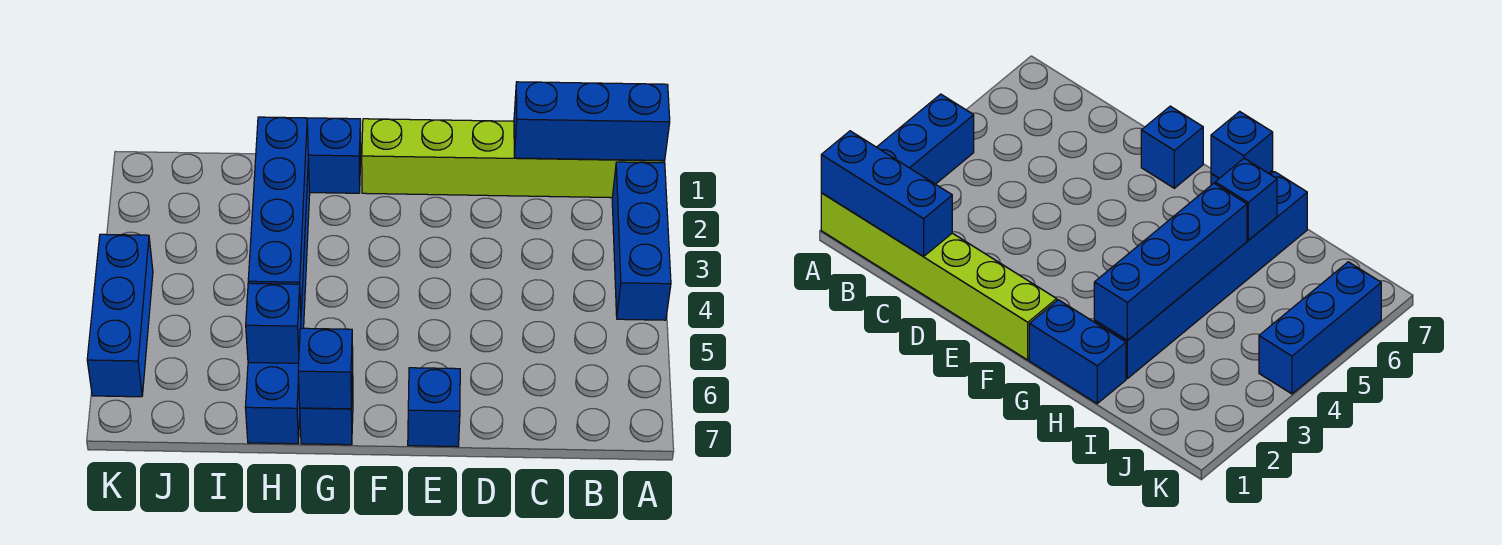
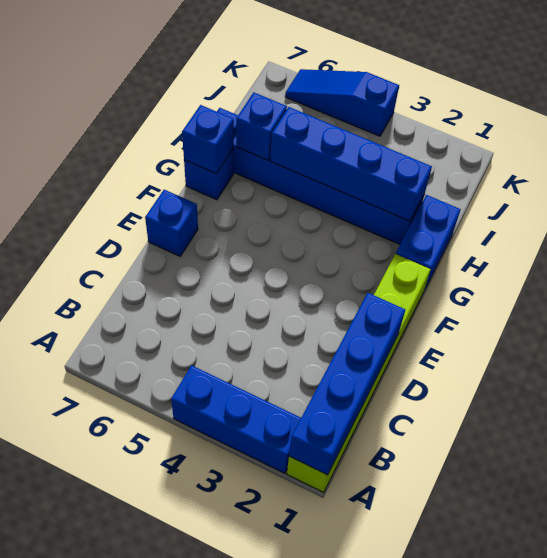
blue brick A1:C1 level 2 -> blue brick A1:D1 level 2
blue brick K4:K6 level 1 -> blue slope K4:K6 level 1 top 4

